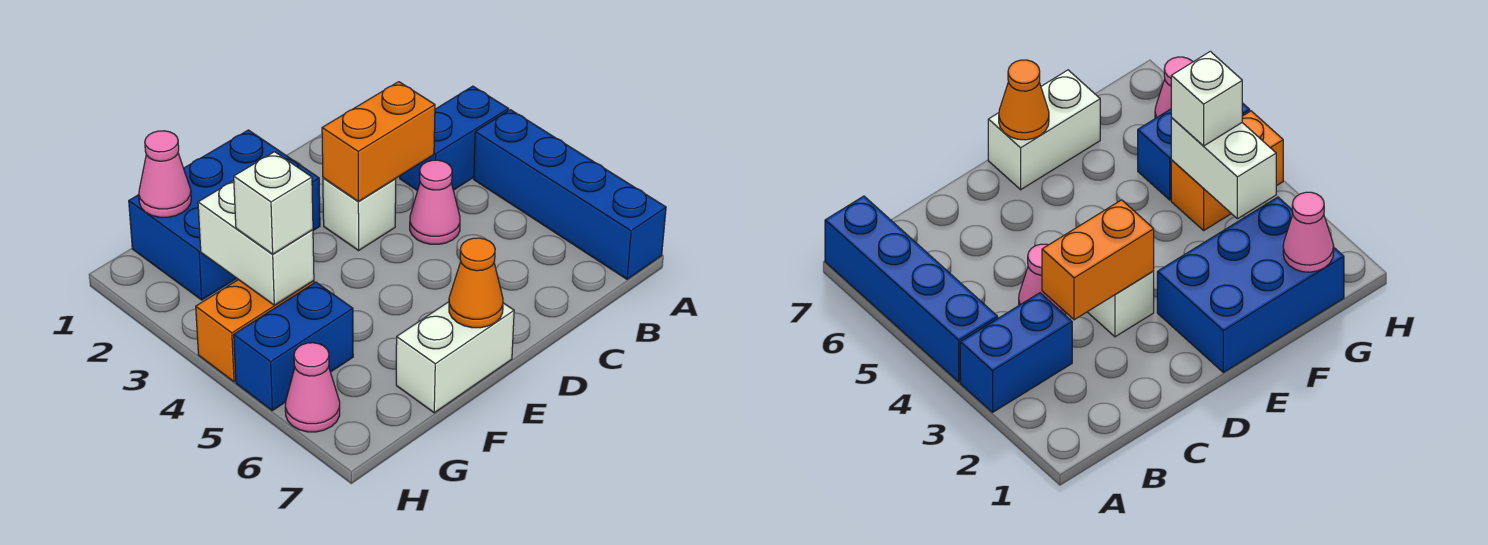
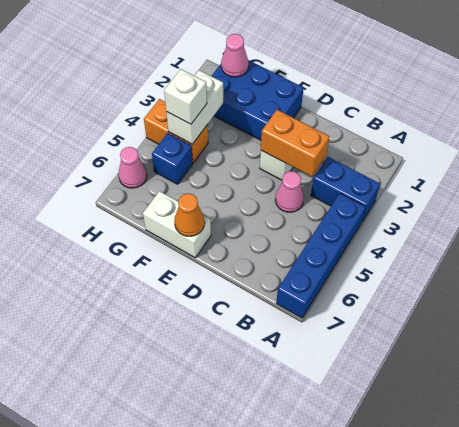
blue brick G5:H5 level 1 -> blue brick G5 level 1

